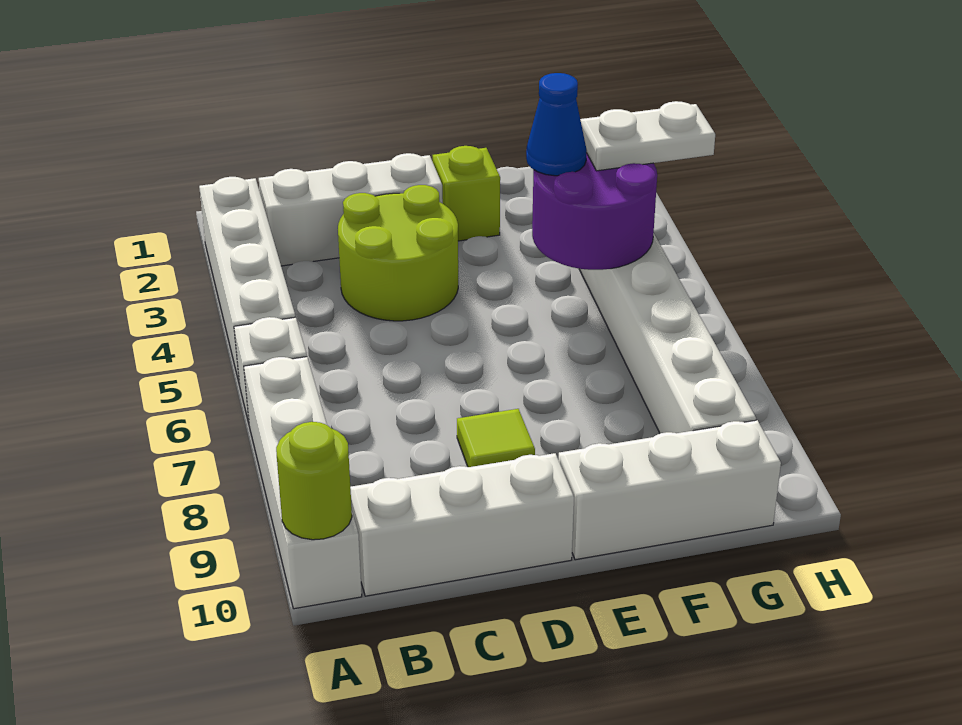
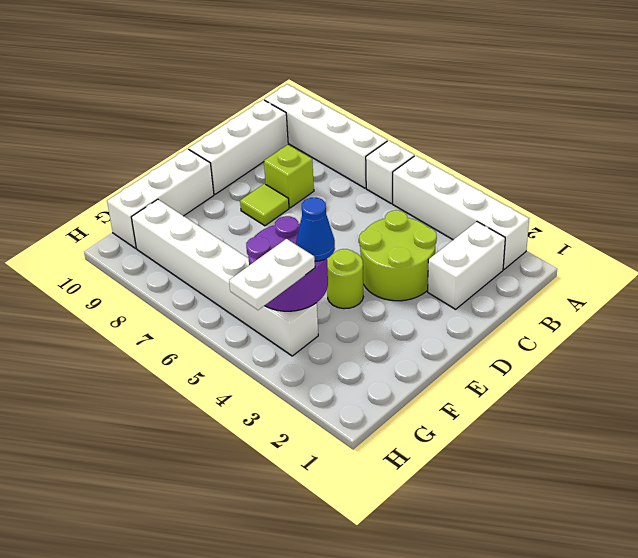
lime round brick A10 level 2 -> lime round brick E4 level 1
white brick B2:D2 level 1 -> white brick B2:C2 level 1
lime brick E2 level 1 -> lime brick C8 level 1

